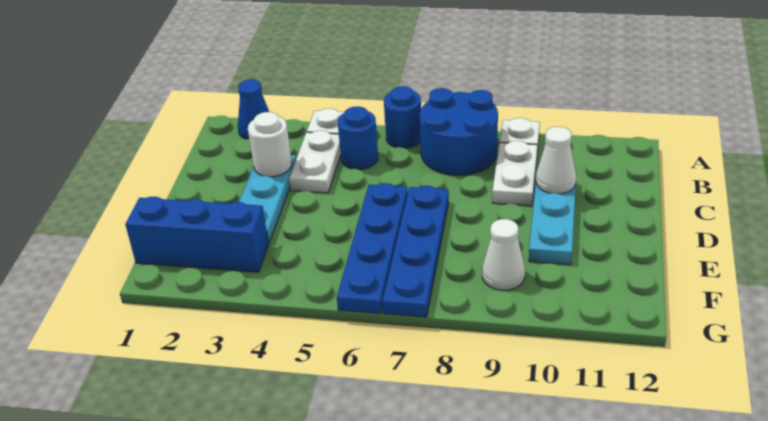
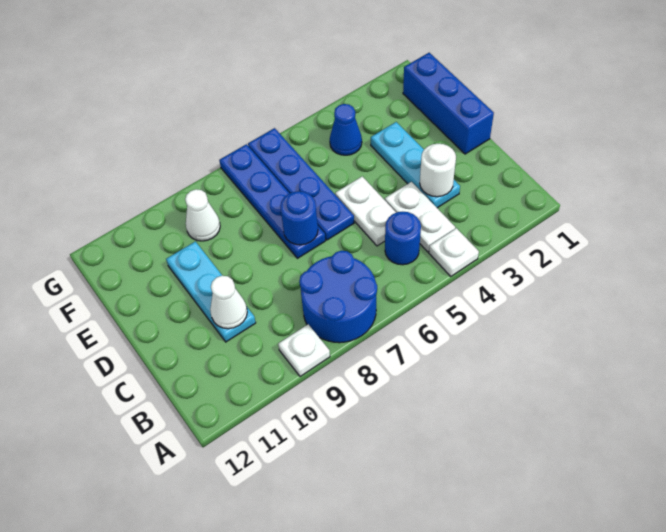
blue cone A2 level 1 -> blue cone F4 level 1
blue round brick A6 level 1 -> blue round brick D7 level 2
white plate B9:C9 level 1 -> white plate C5:D5 level 1
blue brick F1:F3 level 1 -> blue brick D1:F1 level 1

